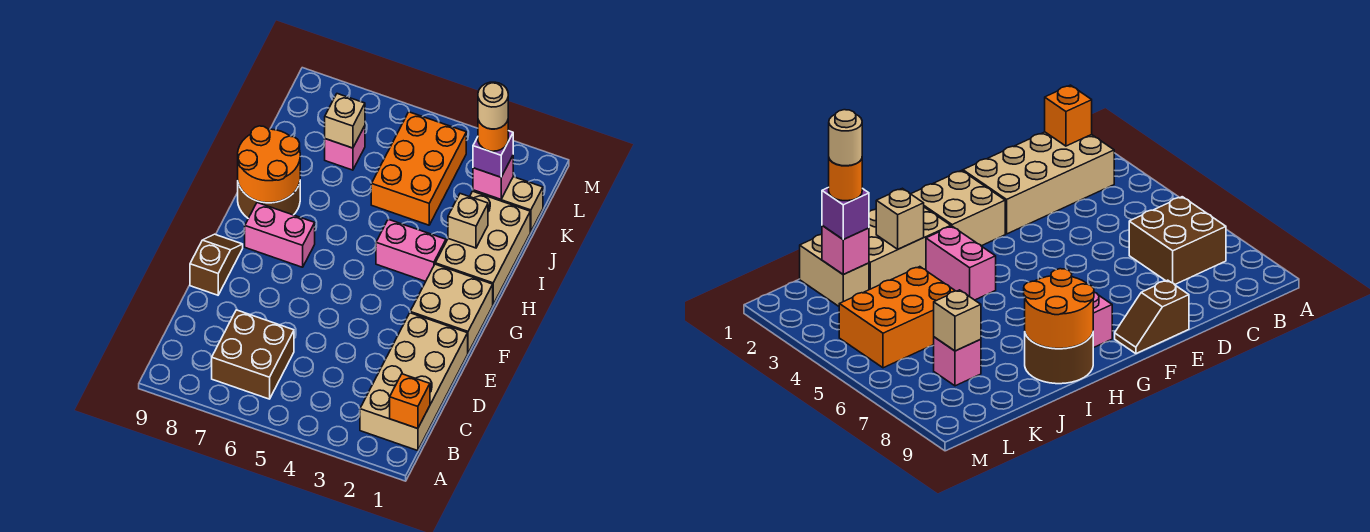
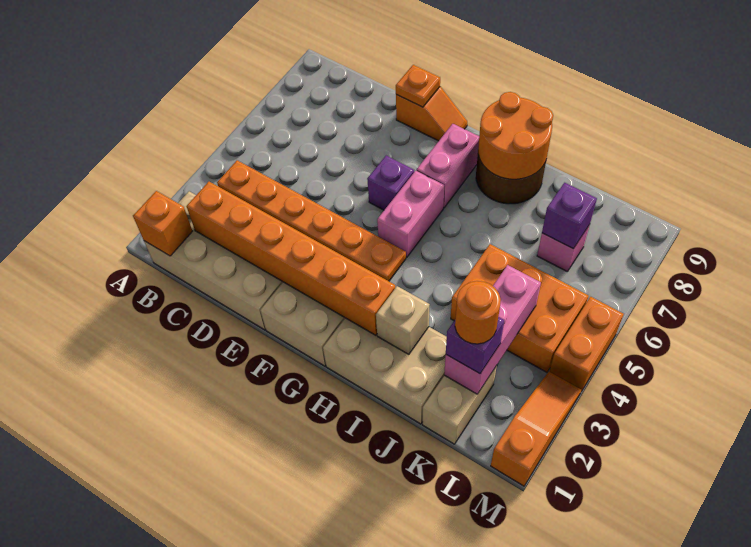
none -> orange plate B4:G4 level 1
brown brick B6:C7 level 1 -> none
none -> orange brick C2:H2 level 2
brown slope E9:F9 level 1 top E -> orange slope E9:F9 level 1 top E
none -> orange plate E9 level 2
none -> purple brick F6 level 1
pink brick H3:H4 level 1 -> pink brick G5:G6 level 1
pink brick K2 level 2 -> pink brick K2:K4 level 2
tan round brick K2 level 5 -> none
tan brick K7 level 2 -> purple brick K7 level 2
none -> orange slope M1:M3 level 1 top 1
none -> orange brick M4:M5 level 1

